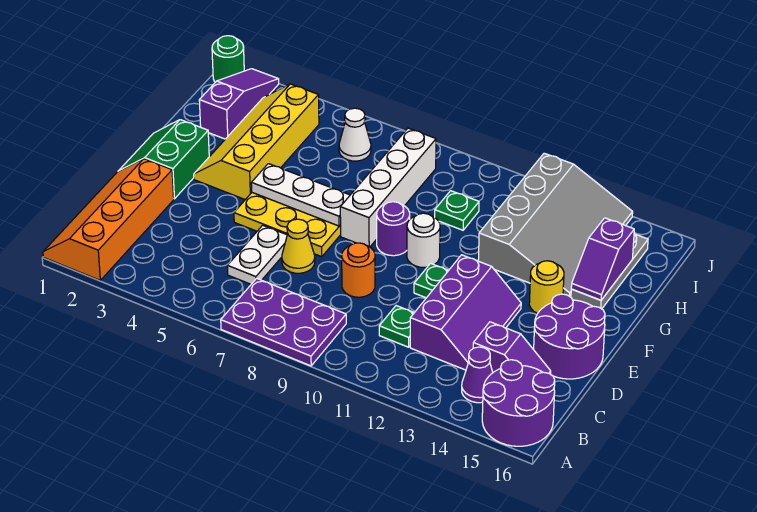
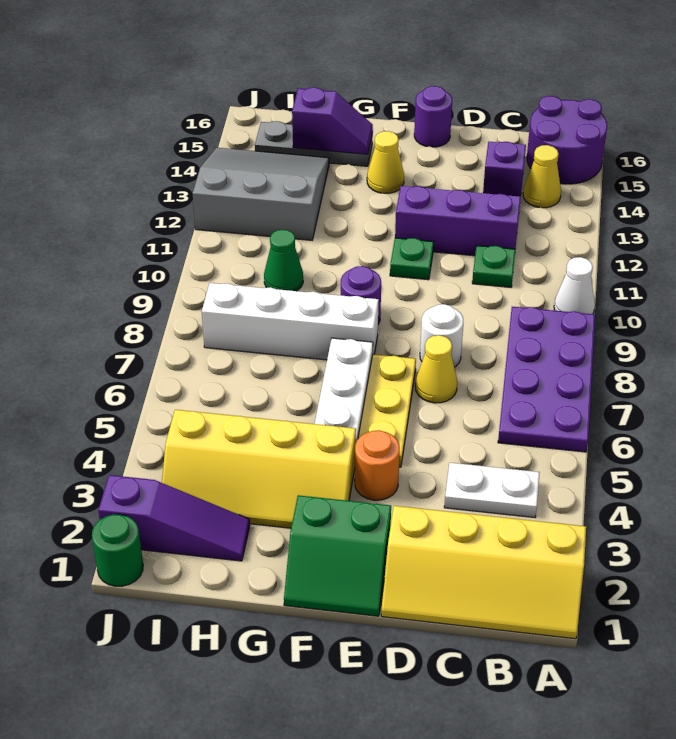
orange slope A1:D2 level 1 top 2 -> yellow slope A1:D2 level 1 top 2
purple plate A7:B9 level 1 -> purple plate A6:B9 level 1
purple cone B14 level 1 -> yellow cone B14 level 1
white plate C6:D6 level 1 -> white plate B4:C4 level 1
orange round brick D9 level 1 -> orange round brick E4 level 1
purple round brick D15:E16 level 1 -> purple round brick E16 level 1
white round brick F10 level 1 -> white round brick D8 level 1
yellow round brick F14 level 1 -> yellow cone F14 level 1
grey slope G12:J14 level 1 top 12 -> grey slope H12:J14 level 1 top 12
purple slope H2:J2 level 1 top H -> purple slope H2:J2 level 1 top J
green plate H10 level 1 -> green cone H10 level 1
white cone I6 level 1 -> white cone A10 level 1

